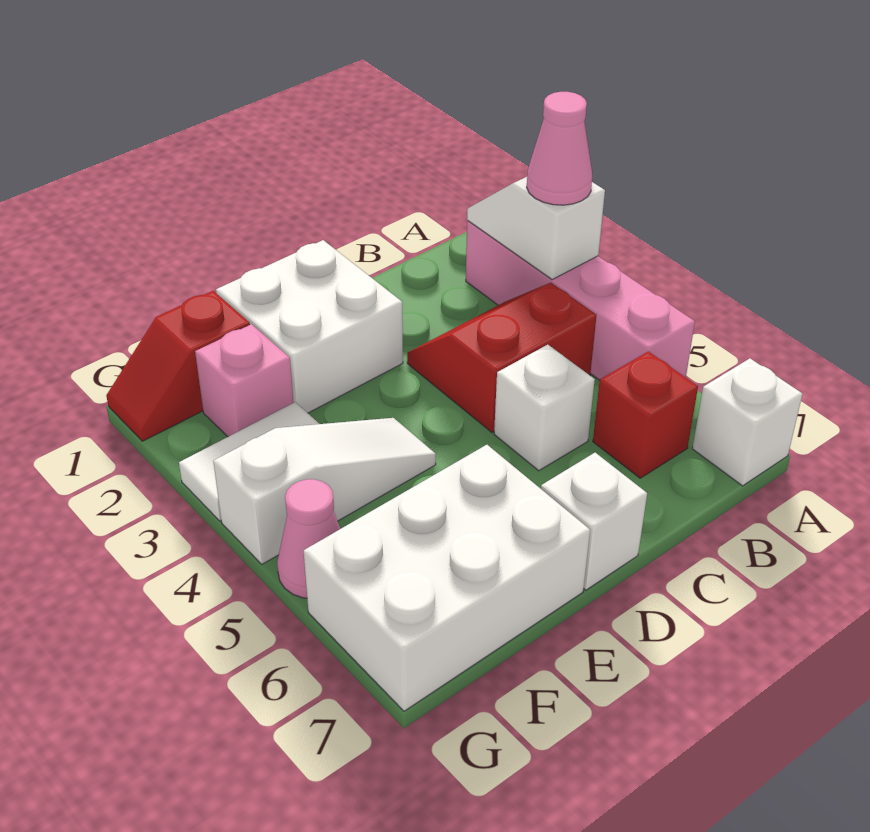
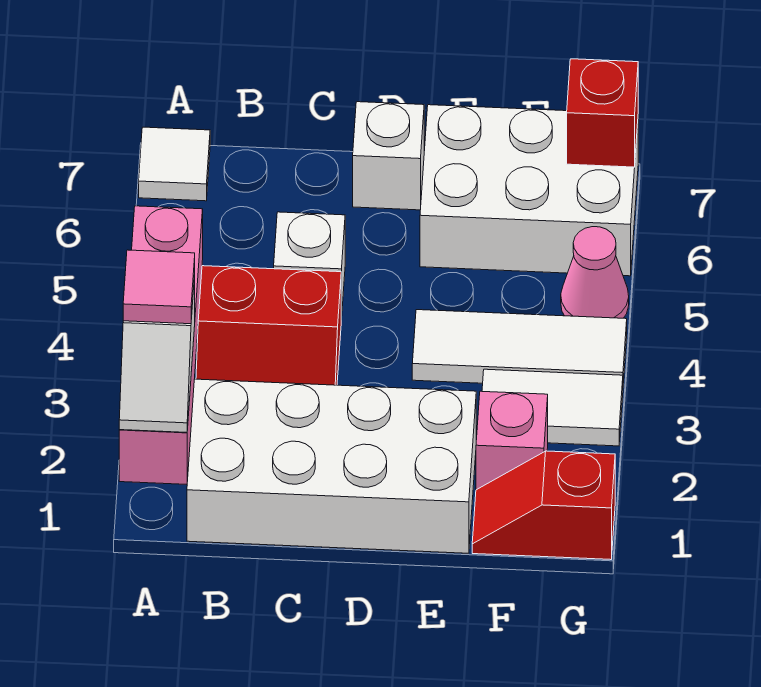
pink cone A3 level 3 -> pink tile A3 level 3
white brick A7 level 1 -> white tile A7 level 1
red brick B6 level 1 -> red brick G7 level 2
white brick D1:E2 level 1 -> white brick B1:E2 level 1
white slope E4:G4 level 1 top G -> white tile E4:G4 level 1
red slope F1:G1 level 1 top F -> red slope F1:G1 level 1 top G

